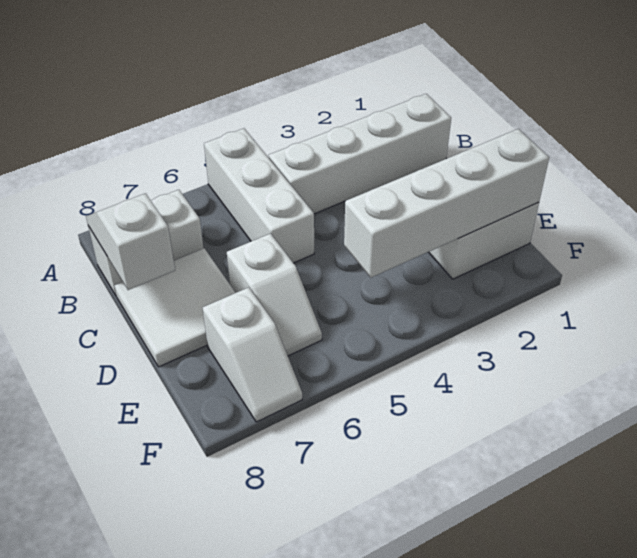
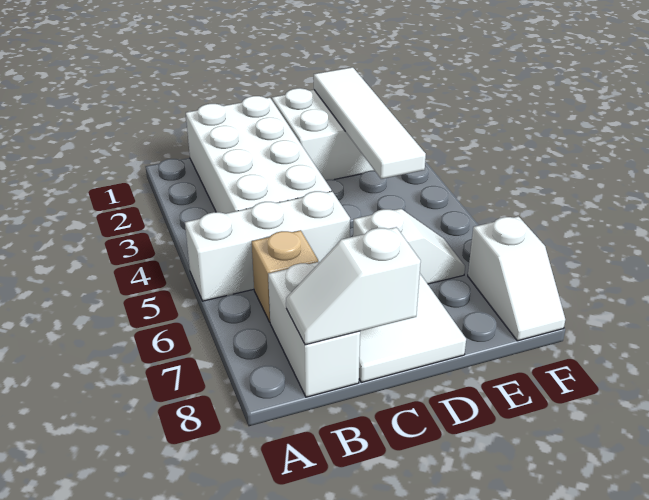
white brick B1:B4 level 1 -> white brick B1:C4 level 1
none -> tan brick B6 level 1
white brick E1:E4 level 2 -> white tile E1:E4 level 2
white slope E7:F7 level 1 top E -> white slope F7:F8 level 1 top 7

